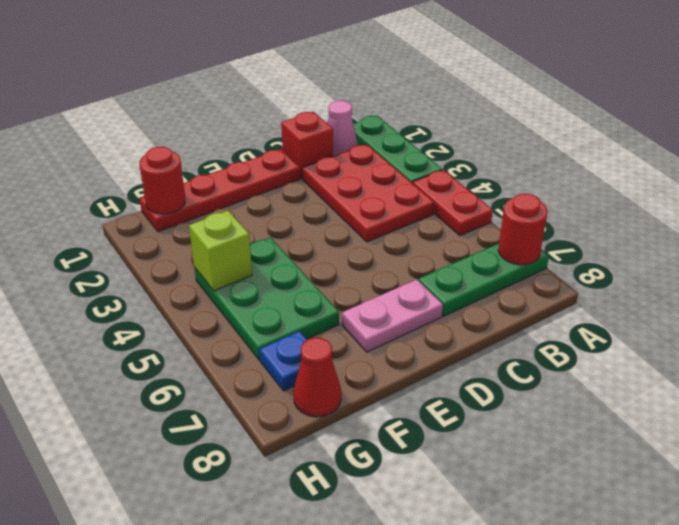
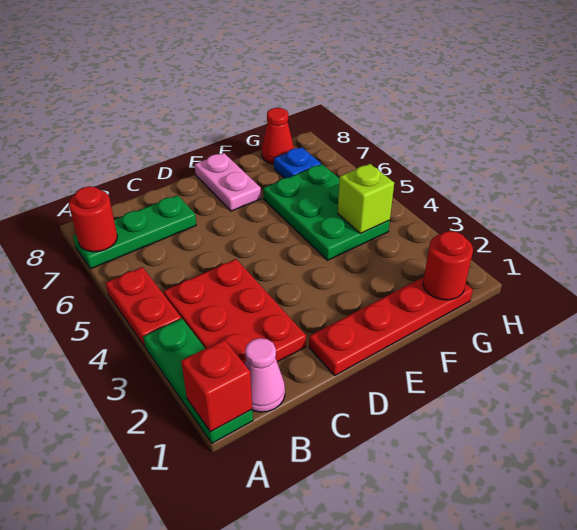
red brick C1 level 1 -> red brick A1 level 2
pink plate D7:E7 level 1 -> pink plate E7:E8 level 1

